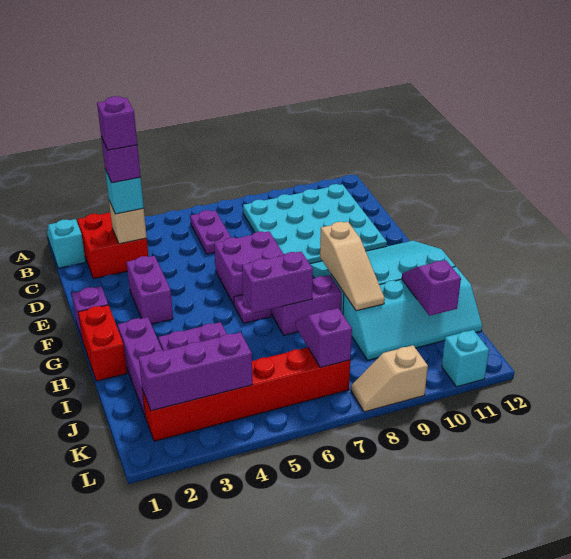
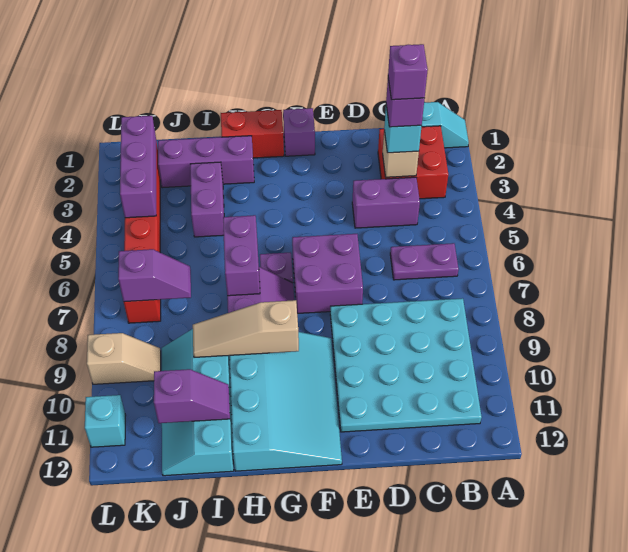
purple brick E3:F3 level 1 -> purple brick C4:D4 level 1
tan slope L8:L9 level 1 top 9 -> tan slope K9:L9 level 1 top L

